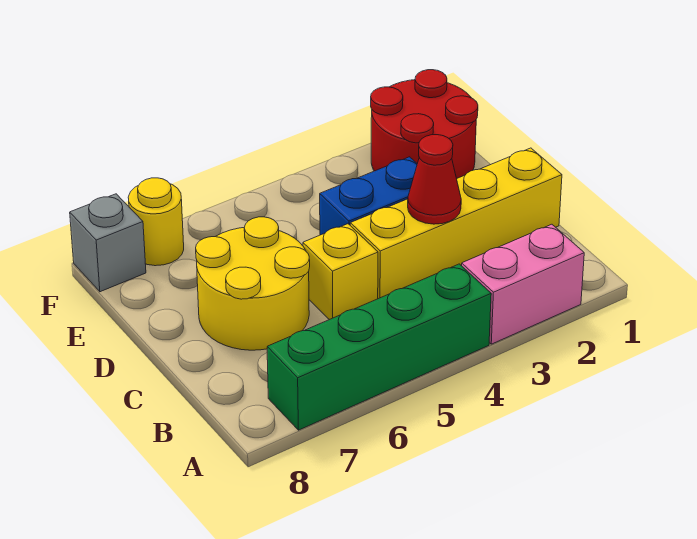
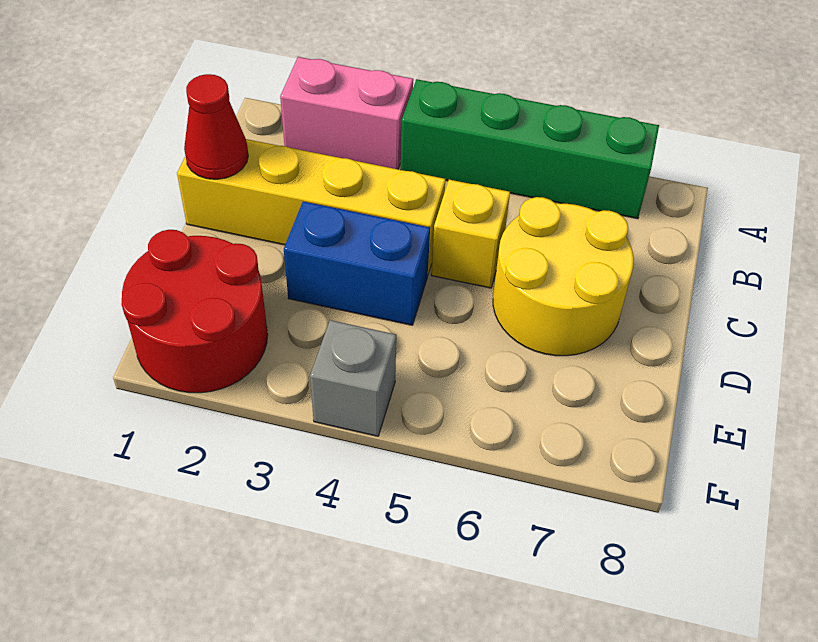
red cone C3 level 2 -> red cone C1 level 2
yellow round brick F7 level 1 -> none
grey brick F8 level 1 -> grey brick F4 level 1

